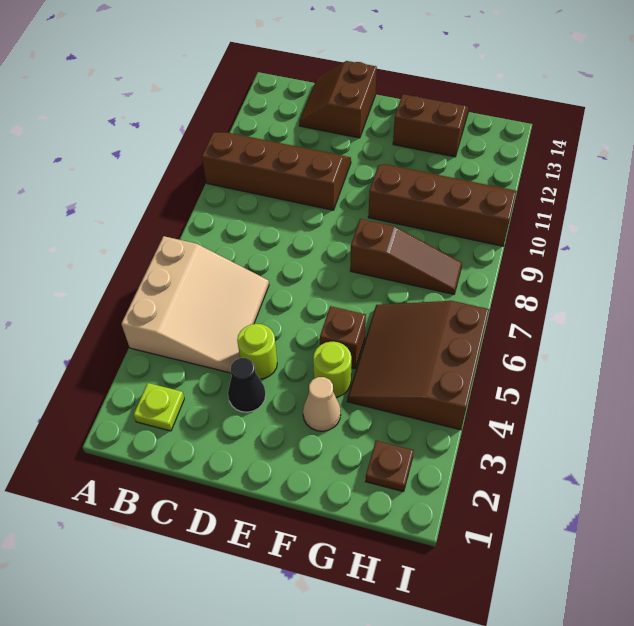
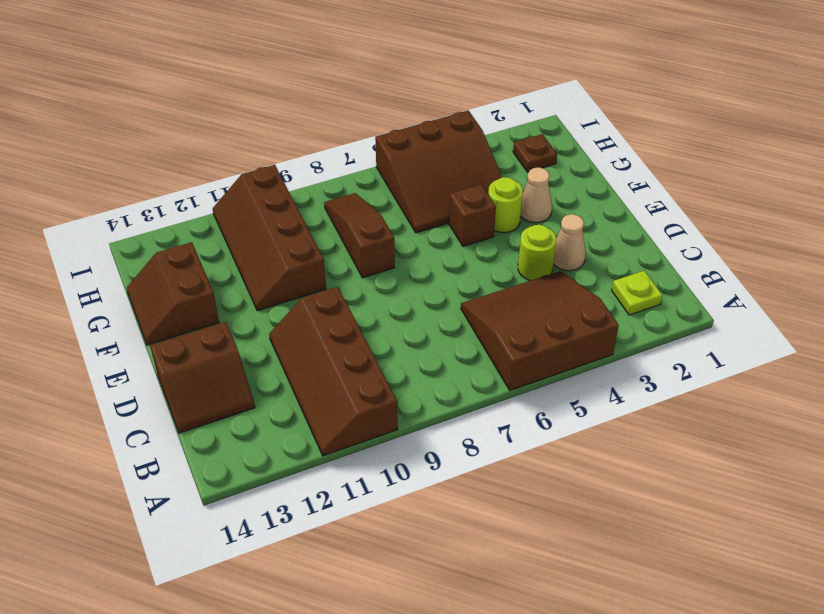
tan slope A4:C6 level 1 top A -> brown slope A4:C6 level 1 top A
black cone D3 level 1 -> tan cone D3 level 1

